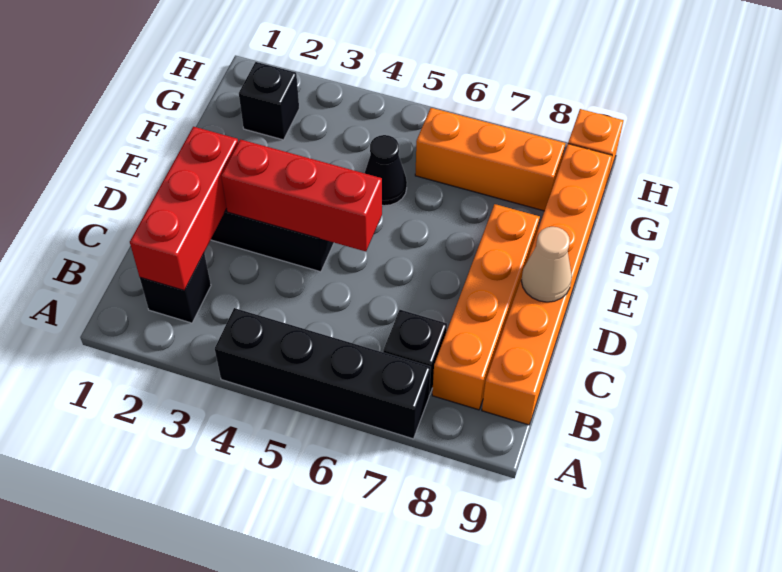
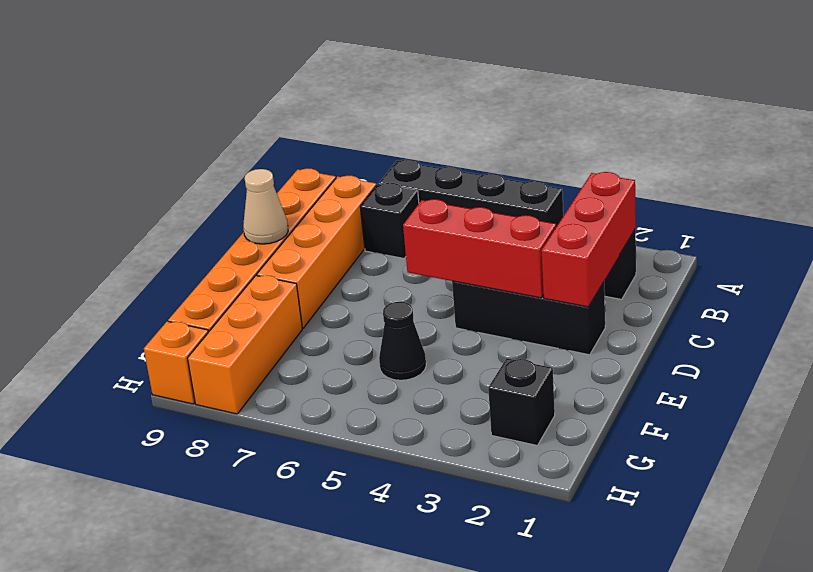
orange brick G6:G8 level 1 -> orange brick F8:H8 level 1

